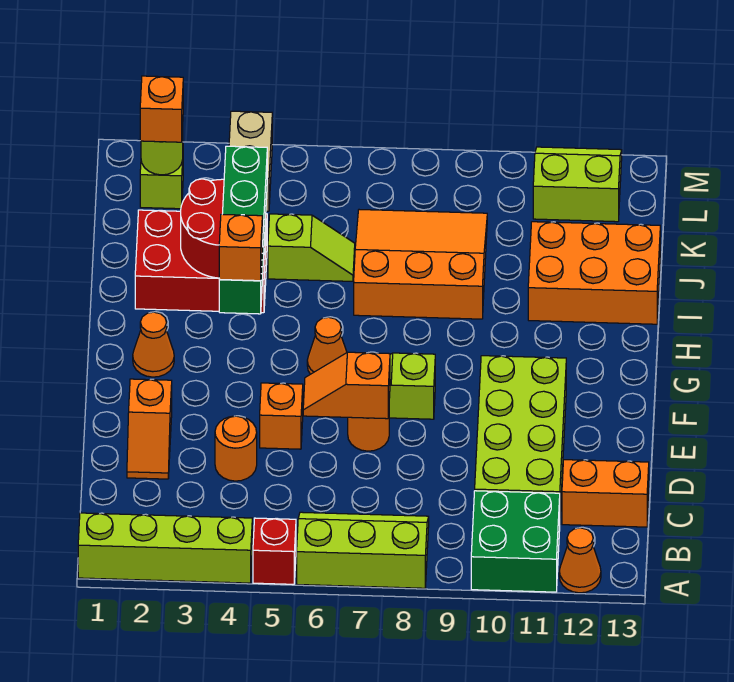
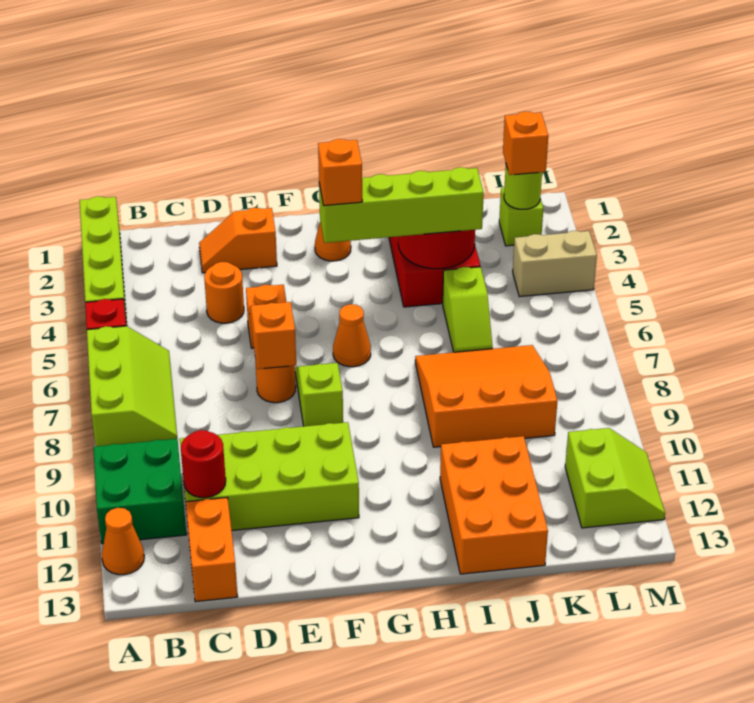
none -> red round brick C11 level 2
green brick G4:J4 level 3 -> lime brick G4:J4 level 3
orange slope I7:K9 level 1 top I -> orange slope I7:K9 level 1 top 9

